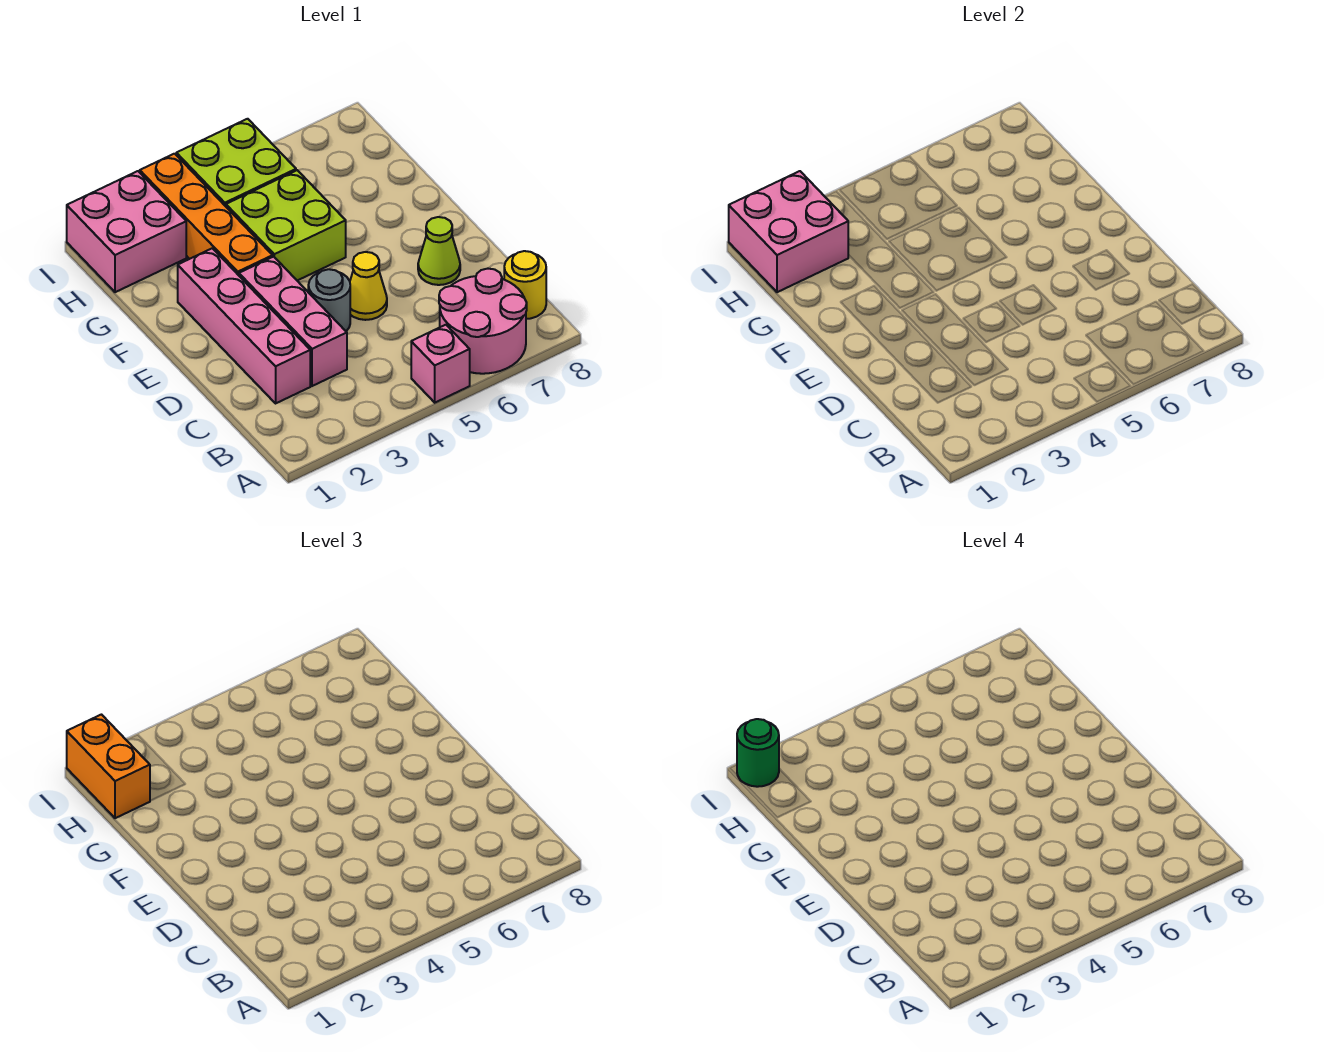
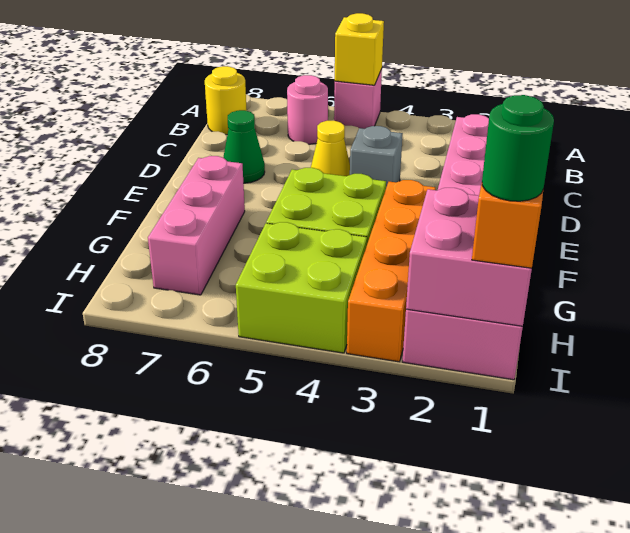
none -> yellow brick A5 level 2
pink round brick A6:B7 level 1 -> pink round brick B6 level 1
pink brick C3:E3 level 1 -> pink brick F7:H7 level 1
grey round brick D4 level 1 -> grey brick D4 level 1
lime cone D7 level 1 -> green cone D7 level 1

